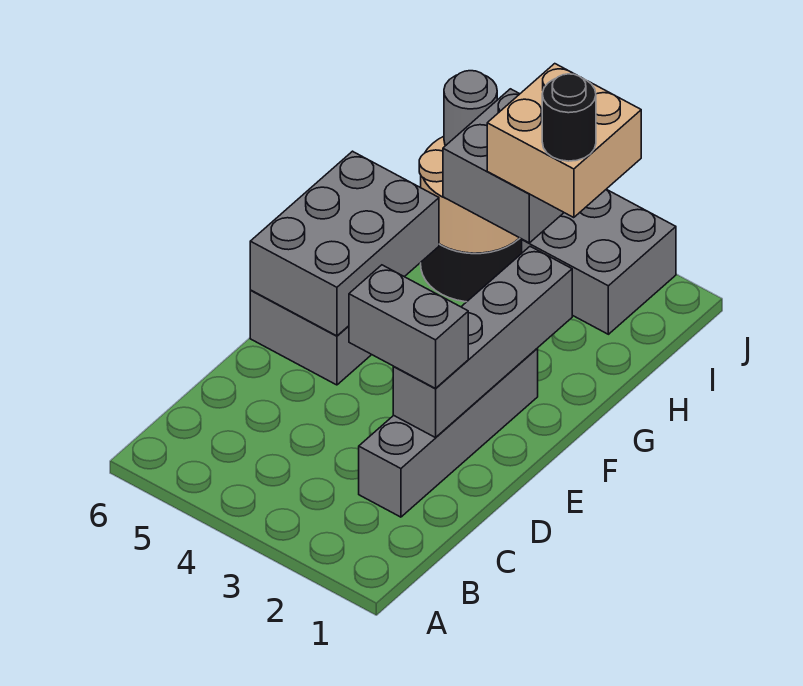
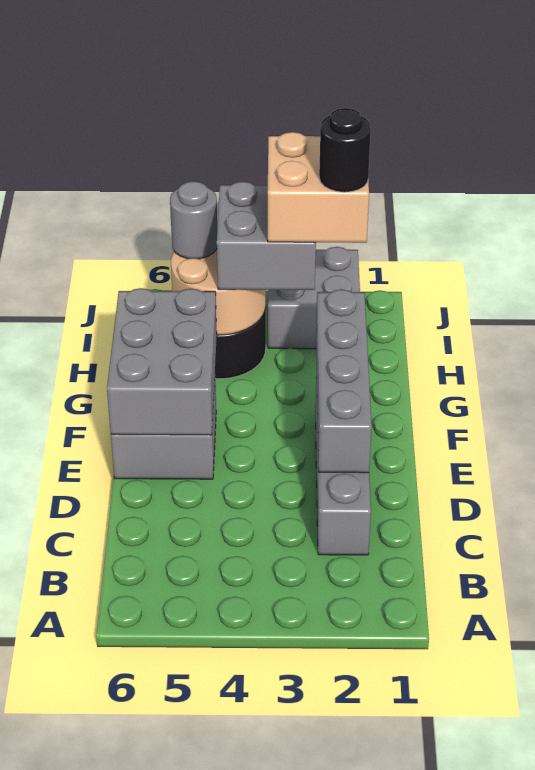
grey brick D2:D3 level 3 -> none

